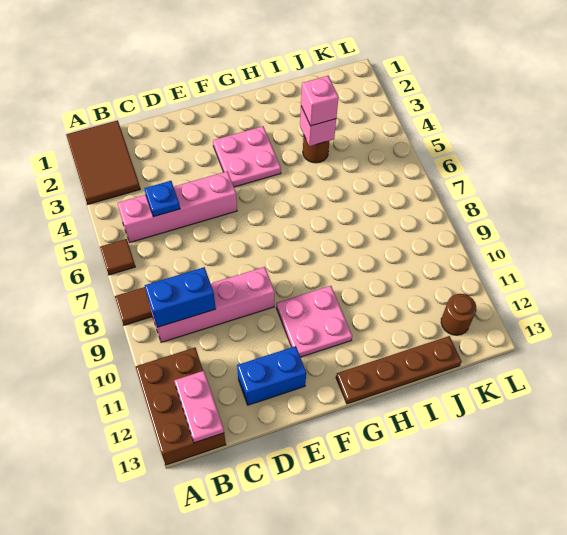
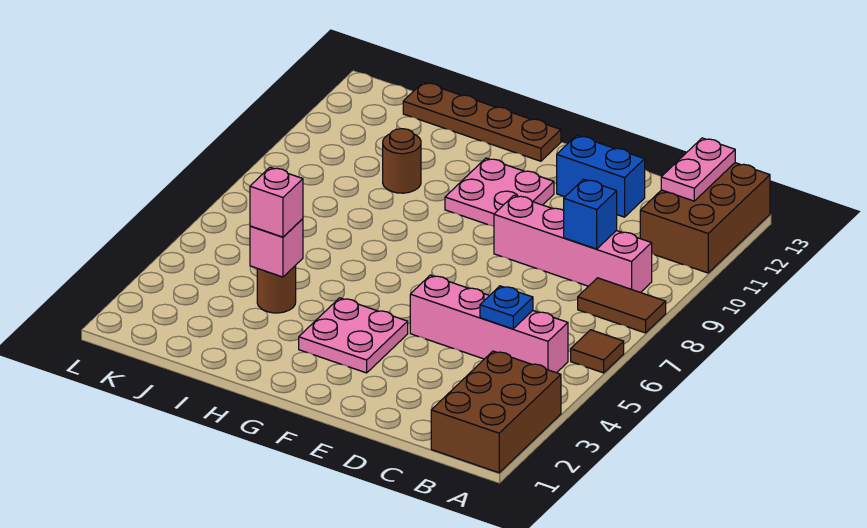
brown tile A1:B3 level 1 -> brown brick A1:B3 level 1
blue brick B9:C9 level 2 -> blue brick C9 level 2
brown round brick K12 level 1 -> brown round brick I10 level 1

